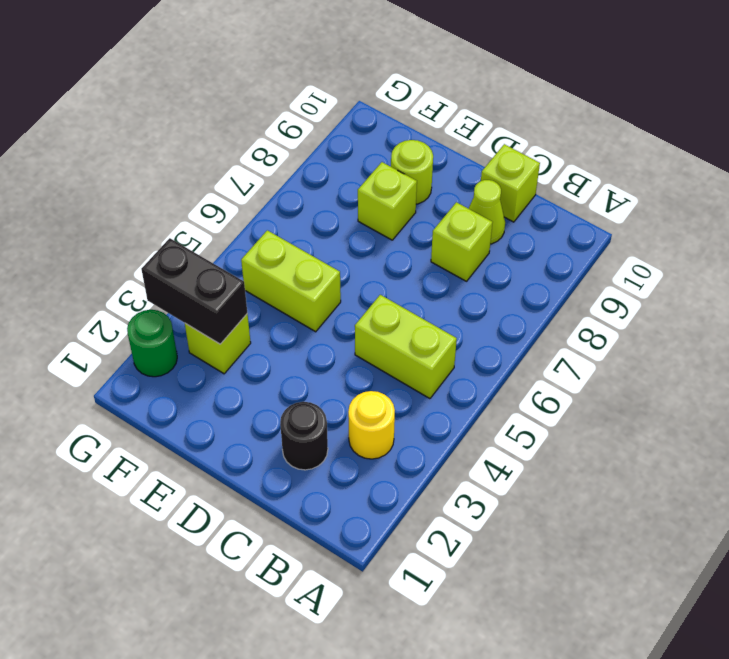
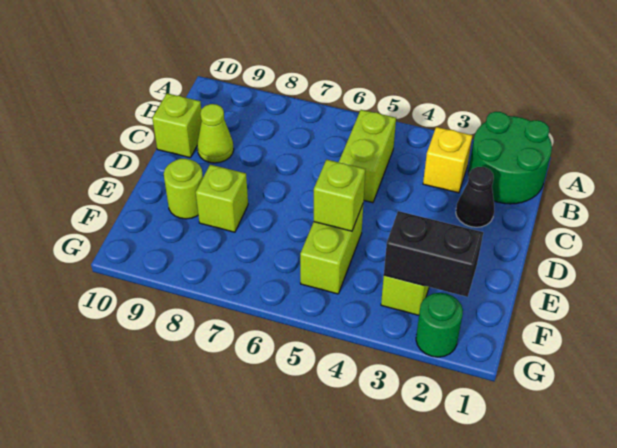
none -> green round brick A1:B2 level 1
yellow round brick B3 level 1 -> yellow brick B3 level 1
black round brick C2 level 1 -> black cone C2 level 1
lime brick C8 level 1 -> lime brick E5 level 2
black brick F3:G3 level 2 -> black brick F2:F3 level 2

